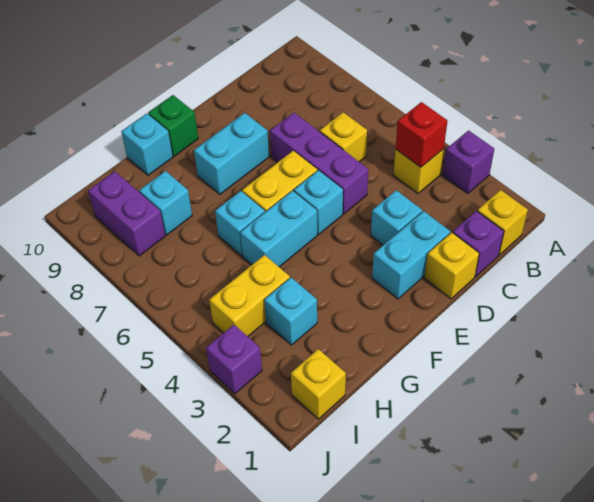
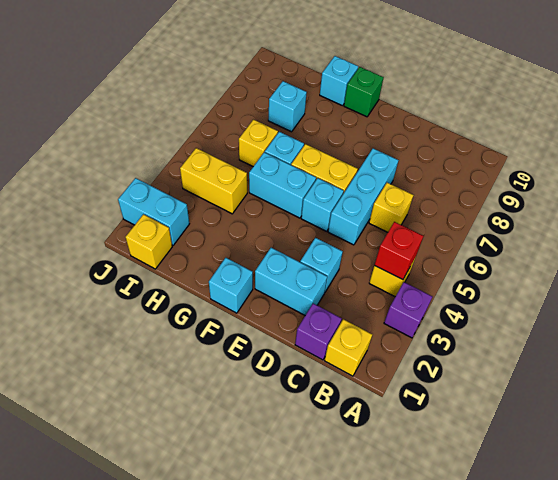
yellow brick D1 level 1 -> yellow brick H6 level 1
purple brick D5:D7 level 1 -> cyan brick D5:D7 level 1
cyan brick E8:F8 level 1 -> cyan brick I2:J2 level 1
cyan brick H3 level 1 -> cyan brick F1 level 1
purple brick I8:I9 level 1 -> none
purple brick J3 level 1 -> none

